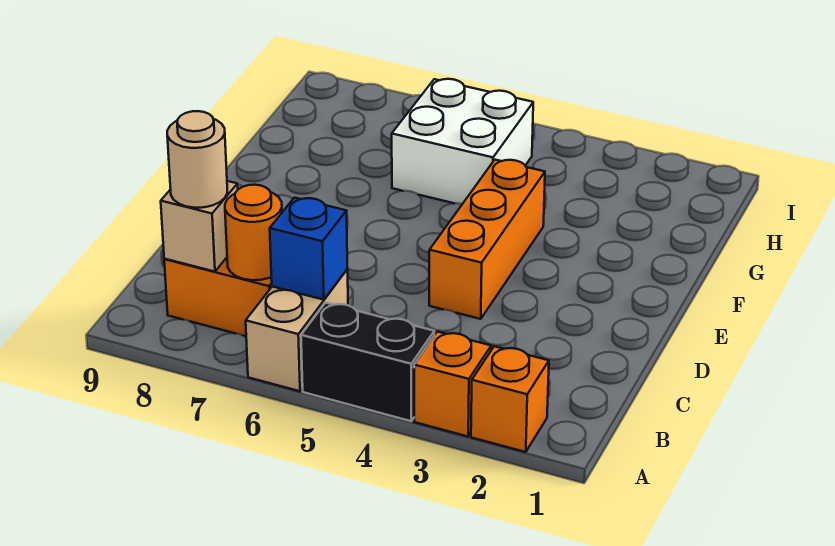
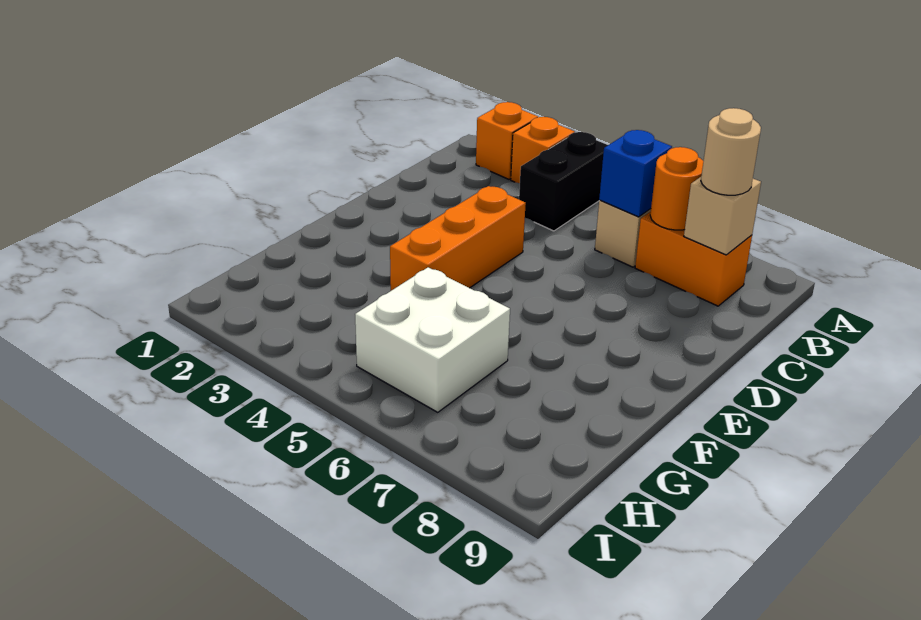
black brick A4:A5 level 1 -> black brick A4:B4 level 1

